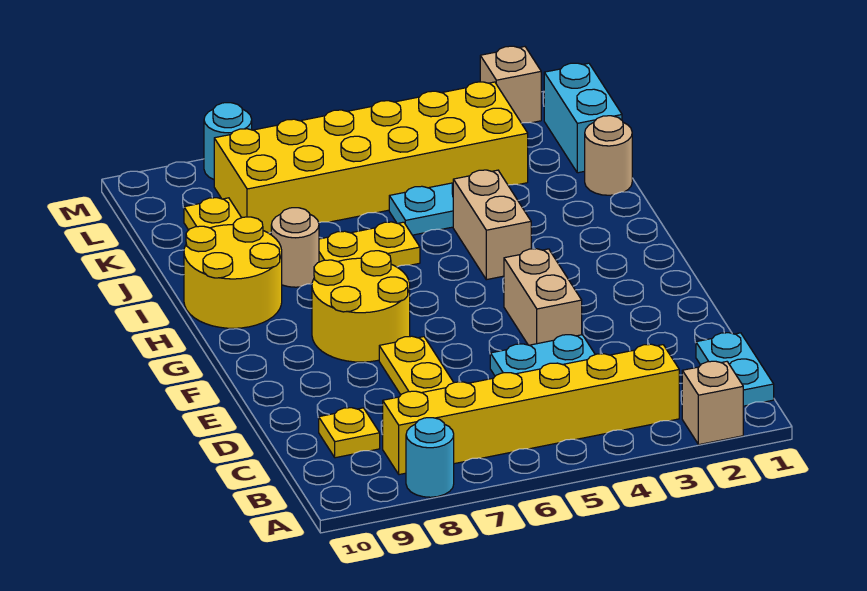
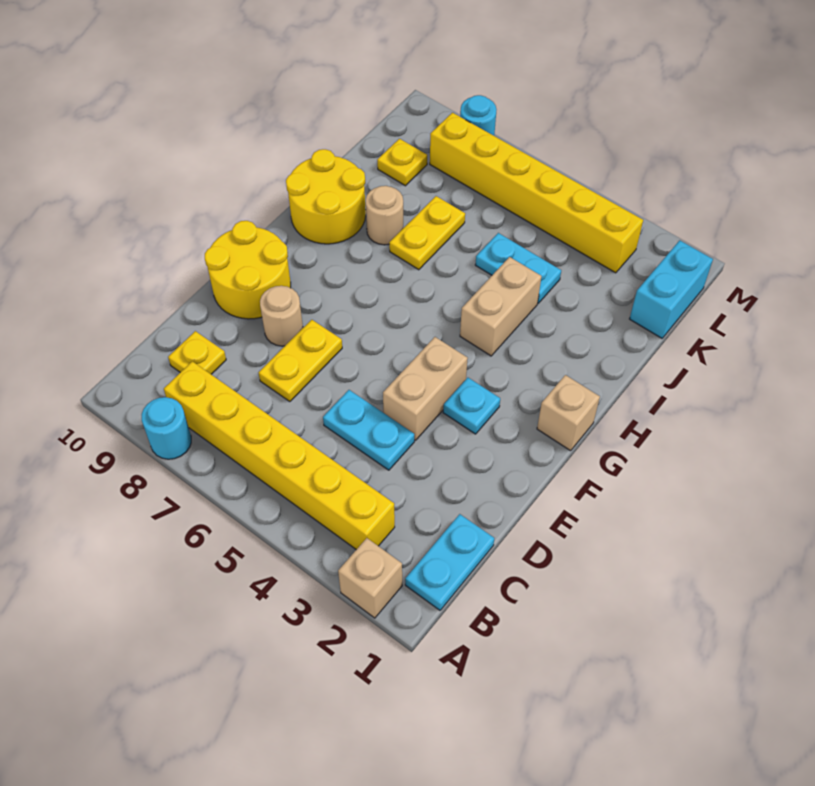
none -> cyan plate F3 level 1
yellow round brick F7:G8 level 1 -> yellow round brick E9:F10 level 1
yellow plate I6:I7 level 1 -> yellow plate I7:J7 level 1
tan round brick J1 level 1 -> tan round brick E8 level 1
yellow brick K3:L8 level 1 -> yellow brick L3:L8 level 1
tan brick M2 level 1 -> tan brick G1 level 1

